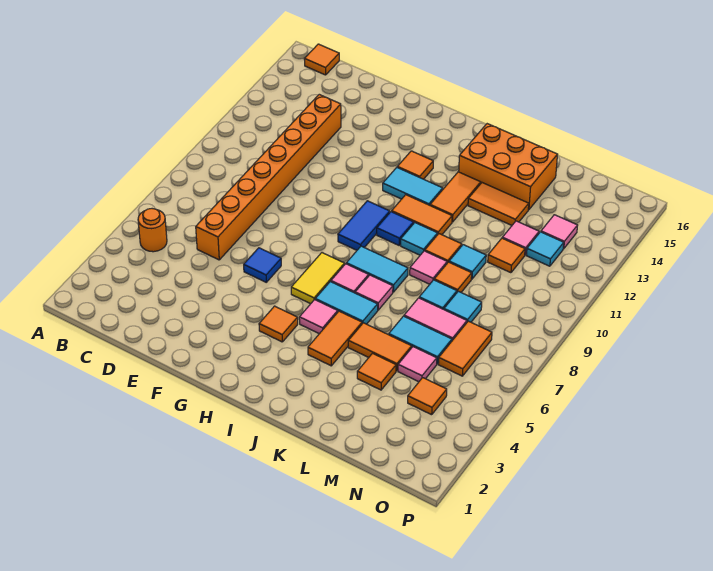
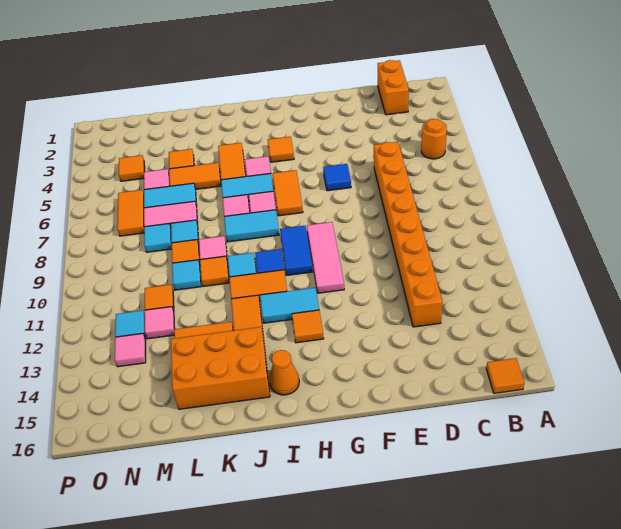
none -> orange brick C1:C2 level 1
none -> pink tile G9:G11 level 1
yellow tile H6:H7 level 1 -> orange tile H6:H7 level 1
none -> orange cone I15 level 1

